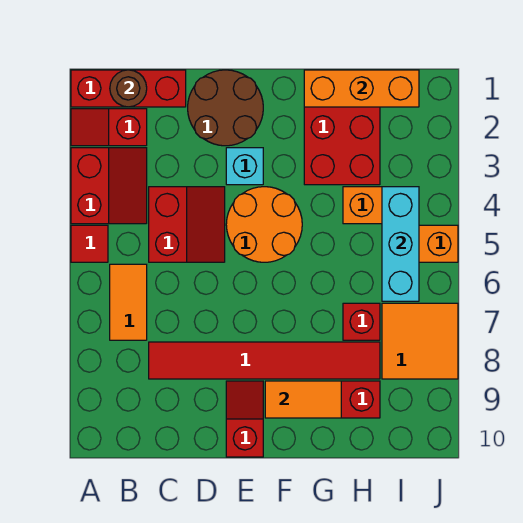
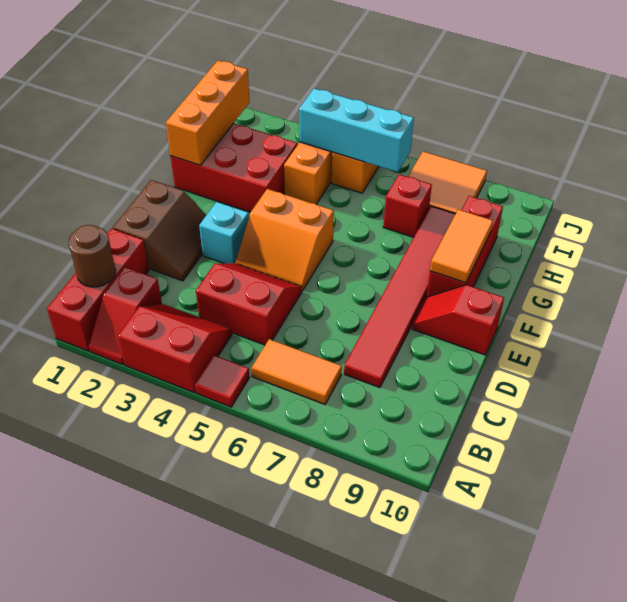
brown round brick D1:E2 level 1 -> brown slope D1:E2 level 1 top 1
orange round brick E4:F5 level 1 -> orange slope E4:F5 level 1 top F

